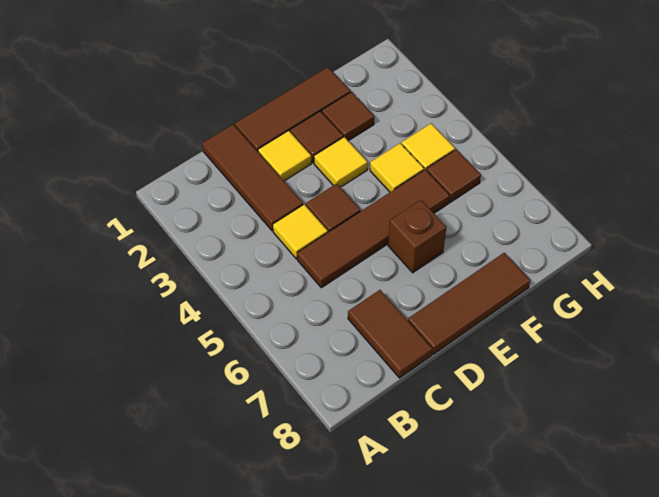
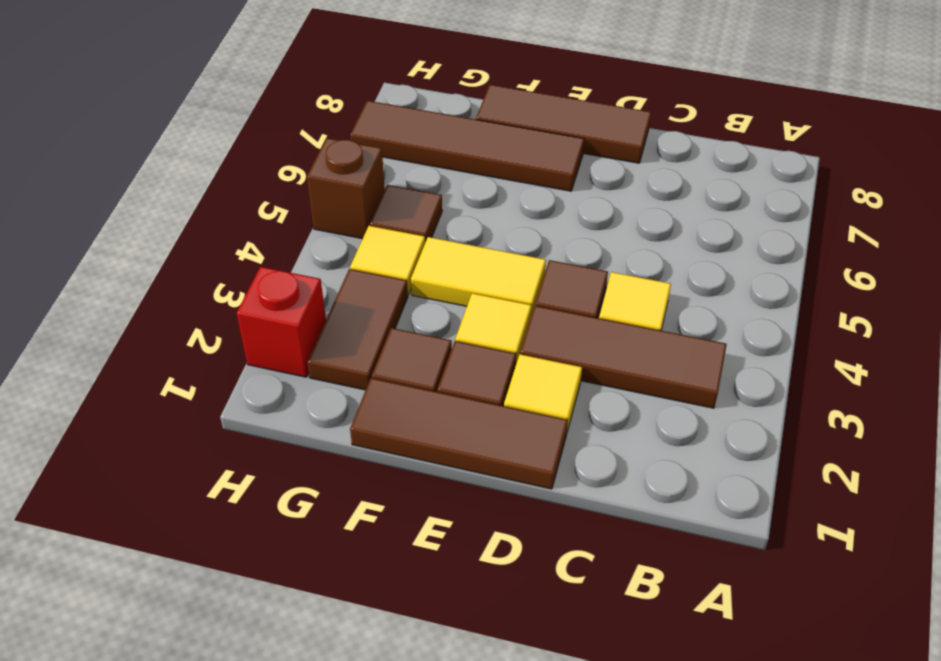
brown tile C1:C3 level 1 -> brown tile B3:D3 level 1
brown tile C5:F5 level 1 -> brown tile E7:H7 level 1
brown tile C7:C8 level 1 -> brown tile G2:G3 level 1
brown brick E6 level 1 -> brown brick H5 level 1
yellow tile F4 level 1 -> yellow tile E4:F4 level 1
none -> red brick H2 level 1

